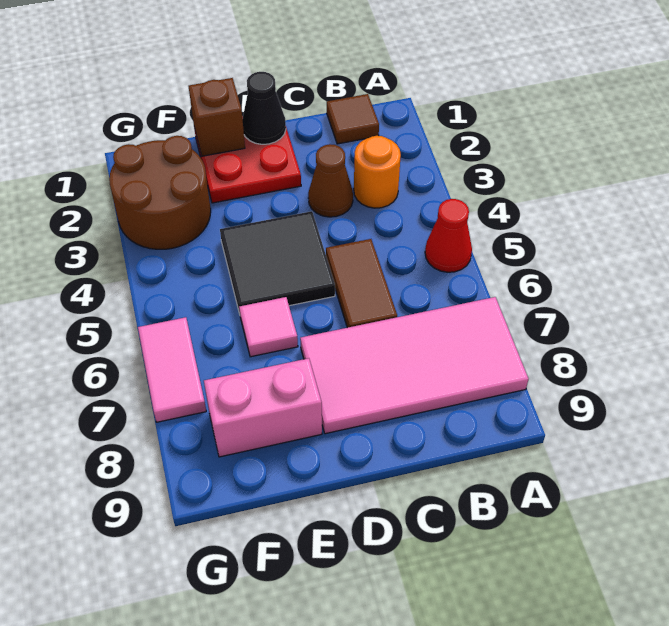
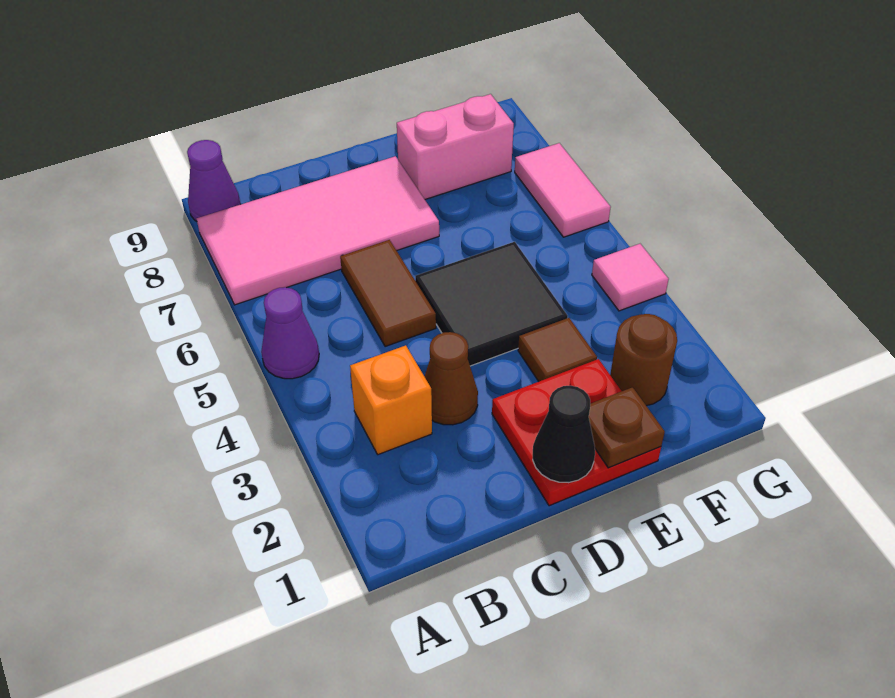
red cone A5 level 1 -> purple cone A5 level 1
none -> purple cone A9 level 1
brown tile B1 level 1 -> brown tile E3 level 1
orange round brick B3 level 1 -> orange brick B3 level 1
brown brick E1 level 2 -> brown plate E1 level 2
pink tile E6 level 1 -> pink tile G4 level 1
brown round brick F2:G3 level 1 -> brown round brick F2 level 1

